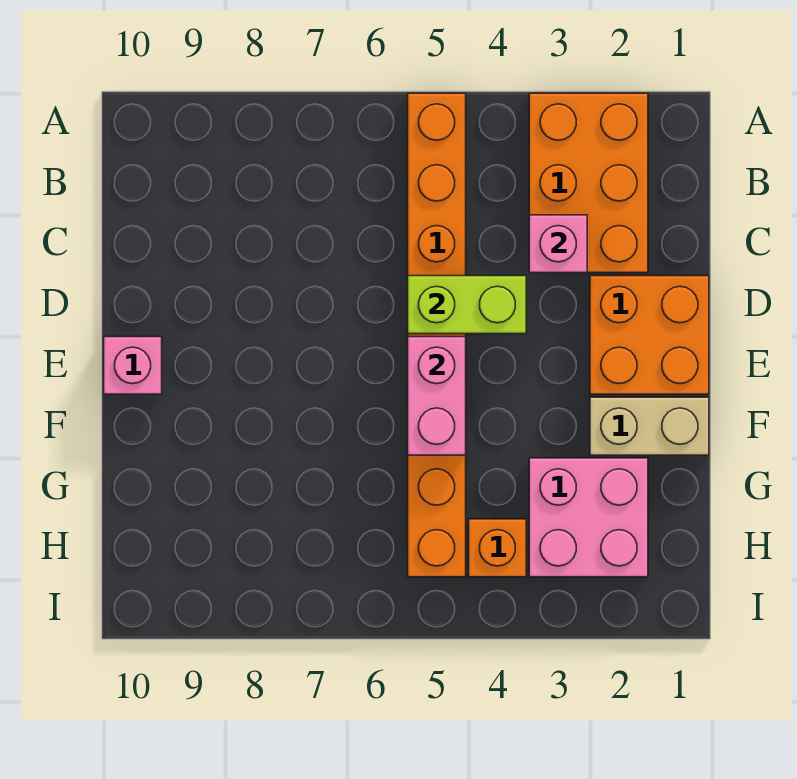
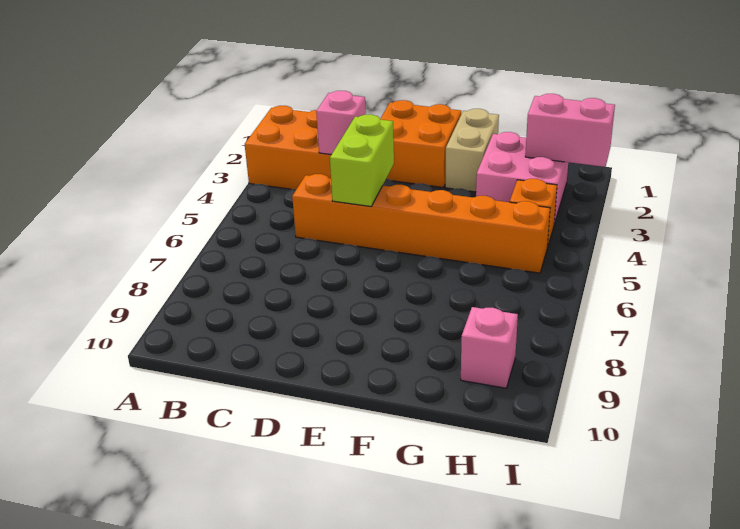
orange brick A5:H5 level 1 -> orange brick C5:H5 level 1
pink brick E5:F5 level 2 -> pink brick H2:I2 level 2
pink brick E10 level 1 -> pink brick H9 level 1

